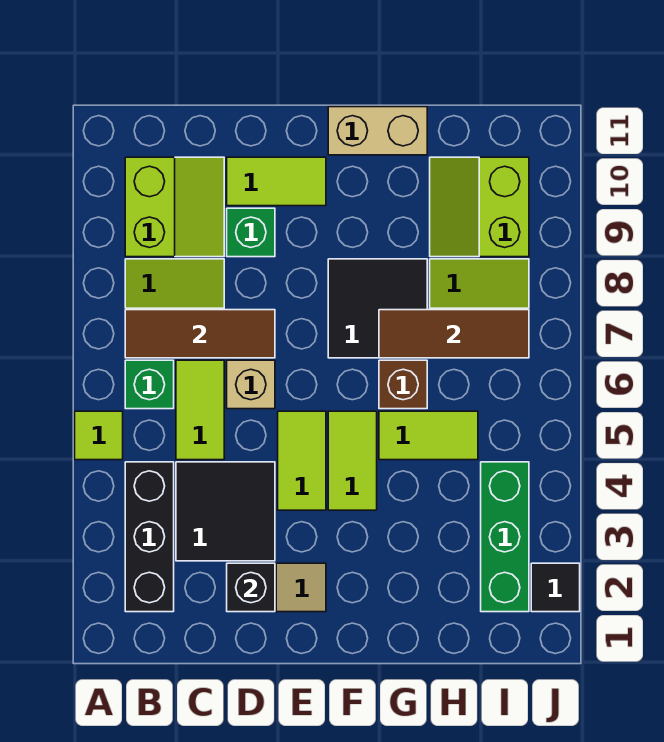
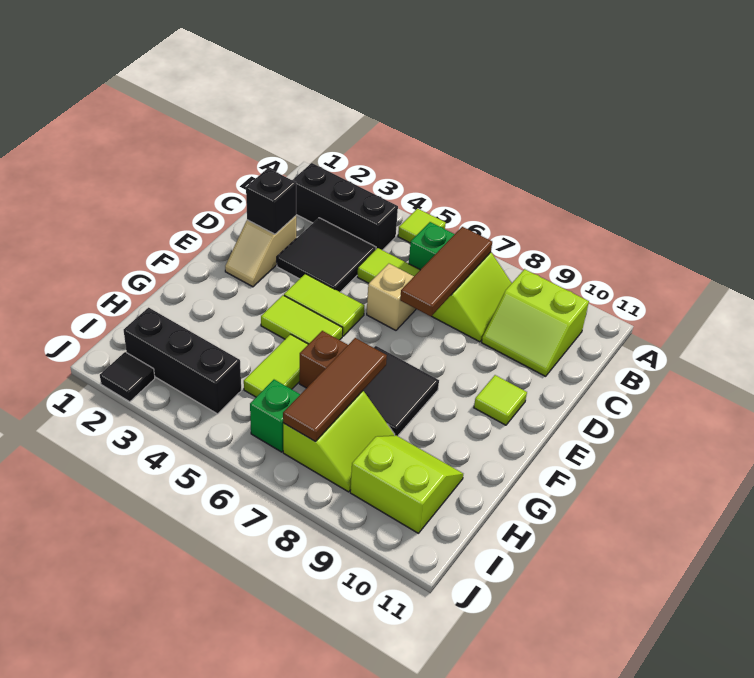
green brick D9 level 1 -> green brick I6 level 1
lime tile D10:E10 level 1 -> lime tile E10 level 1
tan brick F11:G11 level 1 -> none
green brick I2:I4 level 1 -> black brick I2:I4 level 1

